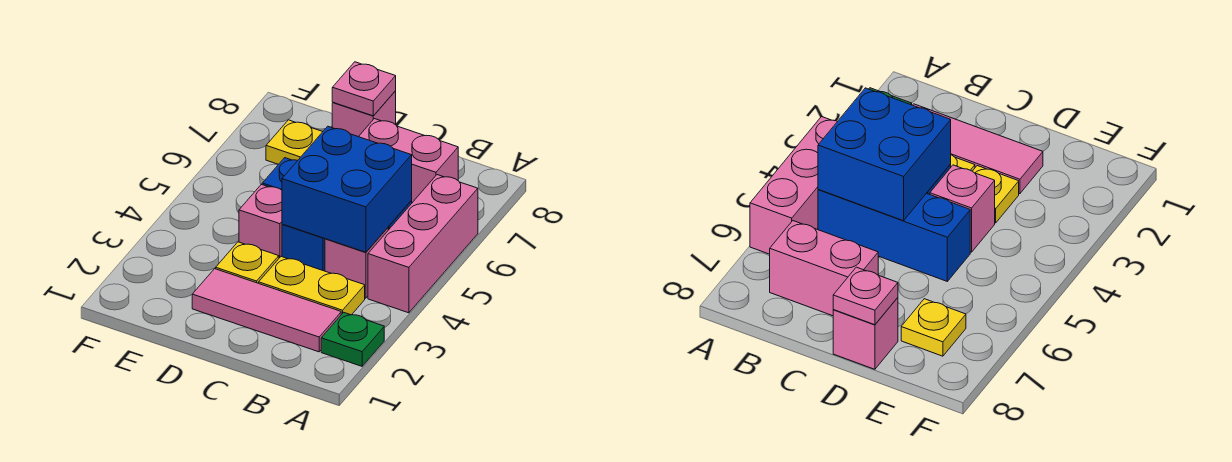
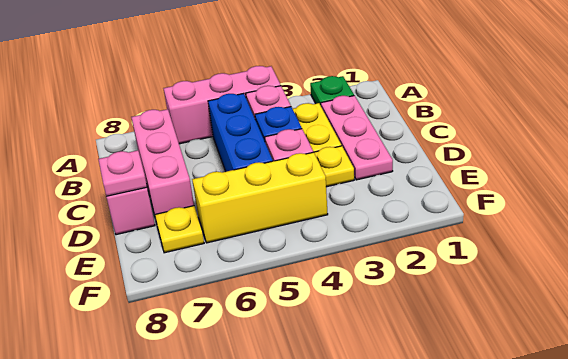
pink tile B2:D2 level 1 -> pink plate B2:D2 level 1
blue brick B4:C5 level 2 -> none
pink brick B7:C7 level 1 -> pink brick B7:D7 level 1
none -> yellow brick E4:E6 level 1

